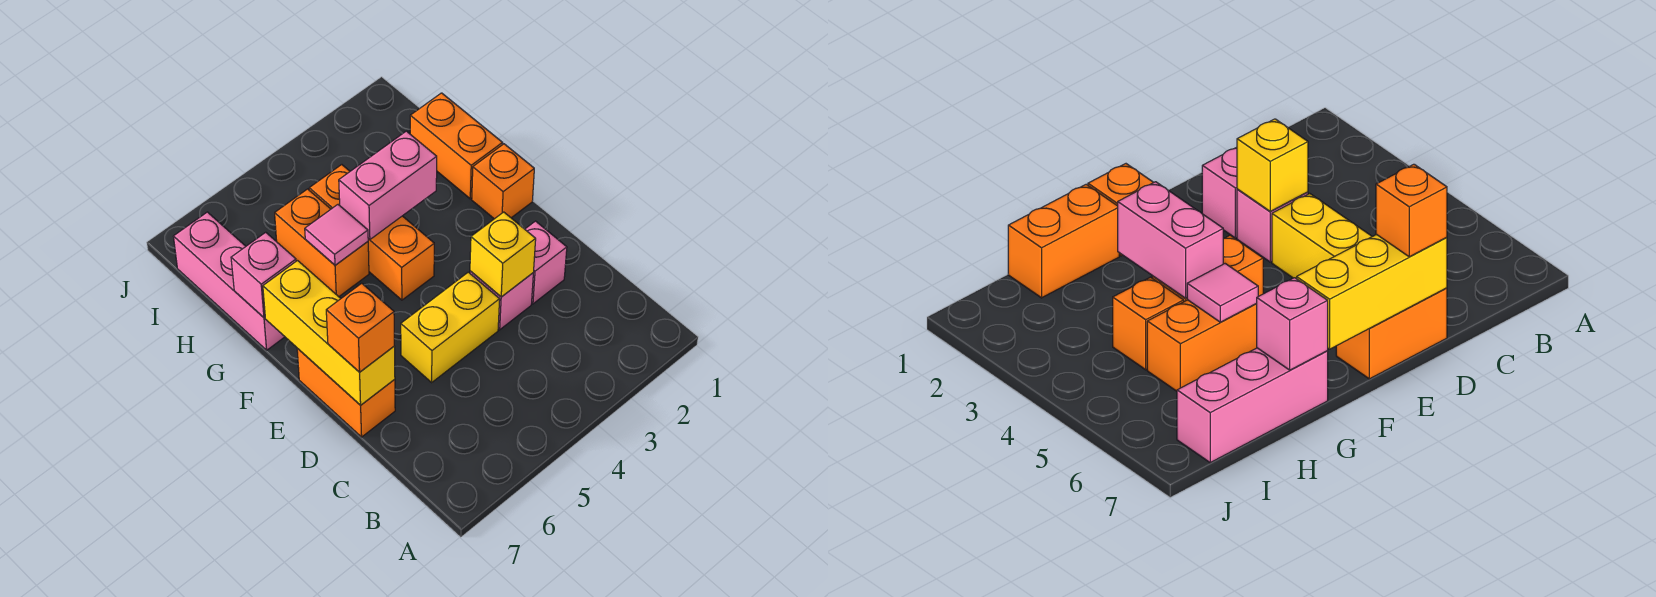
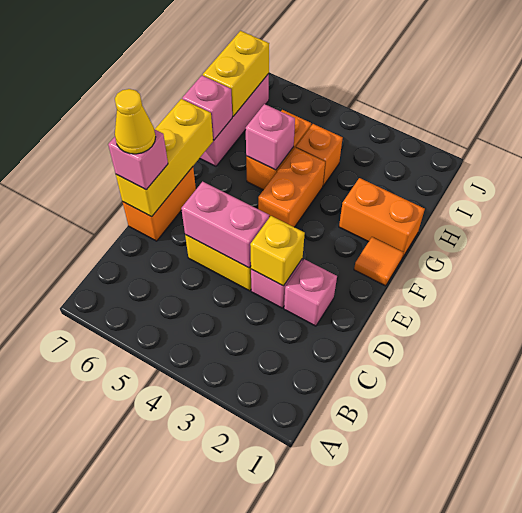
orange brick D7 level 3 -> pink brick D7 level 3
none -> yellow cone D7 level 4
orange brick F1 level 1 -> orange tile F1 level 1
orange brick G1:H1 level 1 -> orange brick G1:G2 level 1
pink brick G3:G4 level 2 -> pink brick D4:D5 level 2
pink tile G5 level 2 -> pink brick G5 level 2
none -> yellow brick H7:I7 level 2

